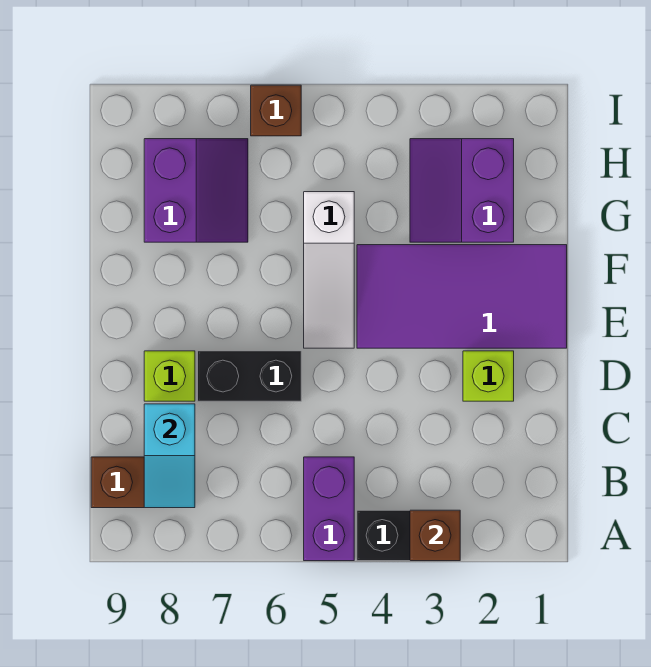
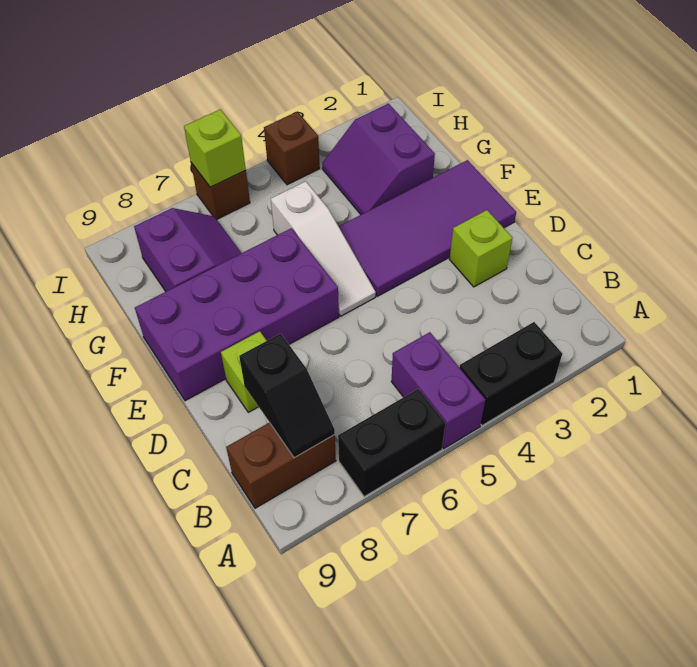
brown brick A3 level 2 -> brown brick I4 level 1
cyan slope B8:C8 level 2 top C -> black slope B8:C8 level 2 top C
black brick D6:D7 level 1 -> black brick A6:A7 level 1
none -> purple brick E6:F9 level 1
none -> lime brick I6 level 2

